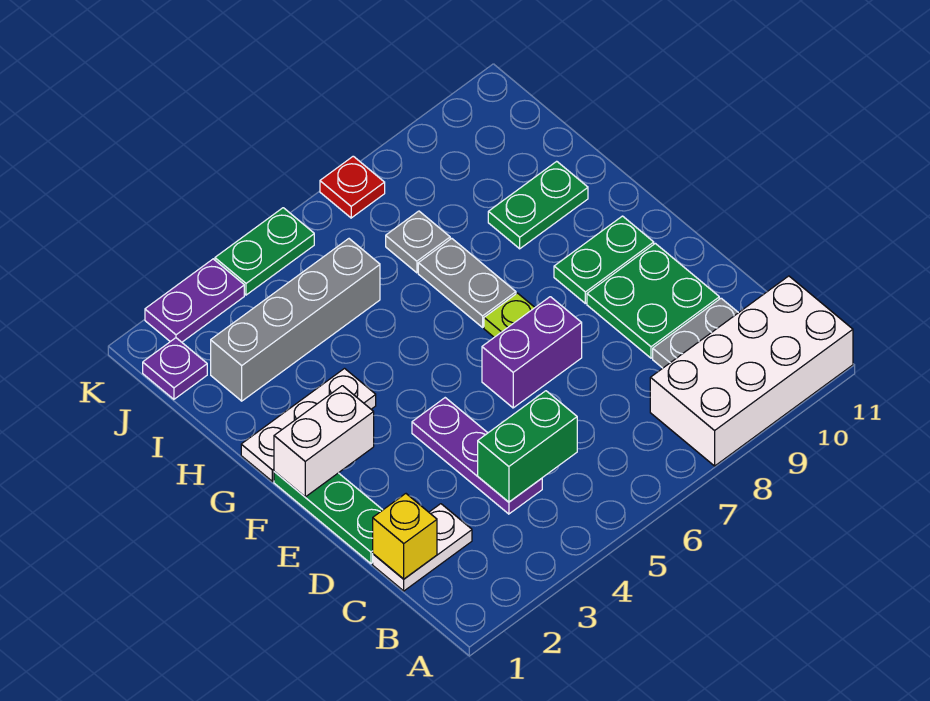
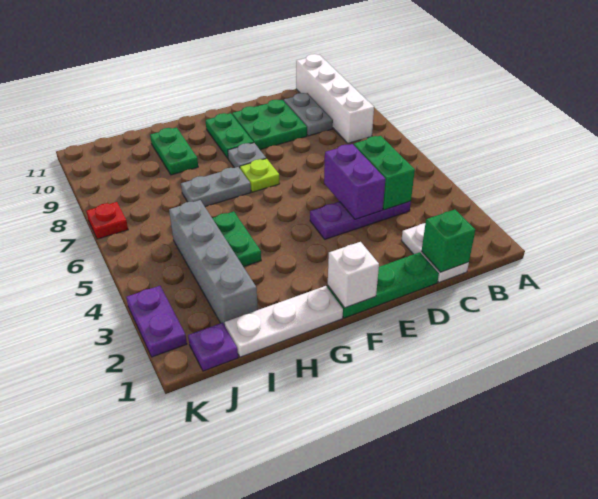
white brick A8:B11 level 1 -> white brick B8:B11 level 1
yellow brick C1 level 2 -> green brick C1 level 2
purple brick E6:E7 level 1 -> purple brick D4:D5 level 2
white brick F1:F2 level 2 -> white brick F1 level 2
white plate G1:G3 level 1 -> white plate G1:I1 level 1
grey plate I7 level 1 -> grey plate F8 level 1
green plate K4:K5 level 1 -> green plate H4:H5 level 1

